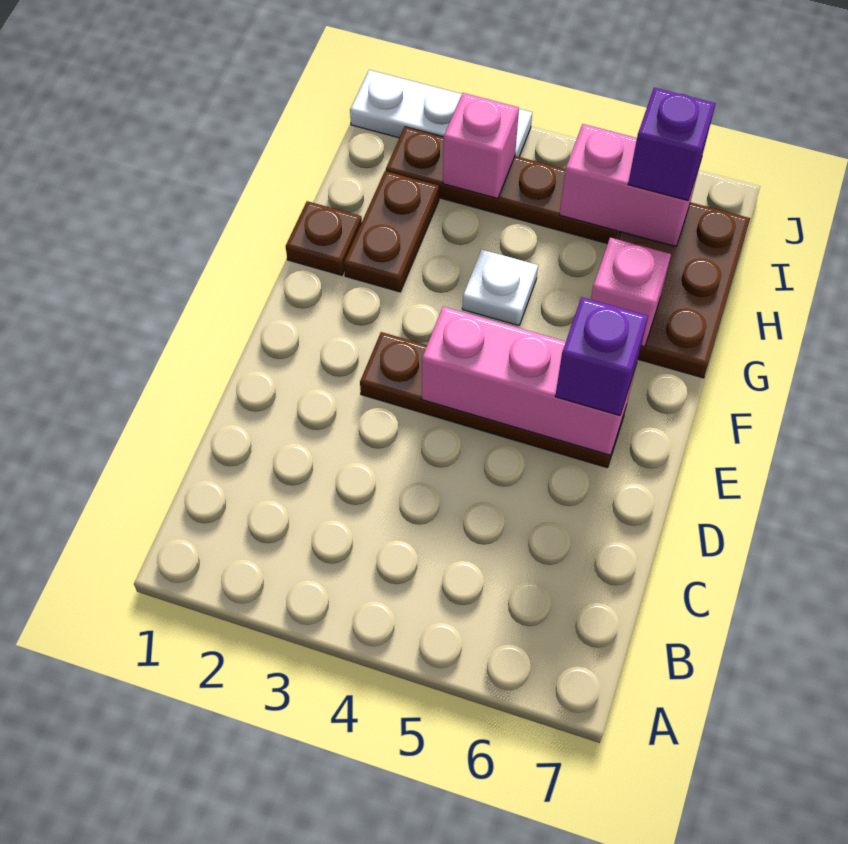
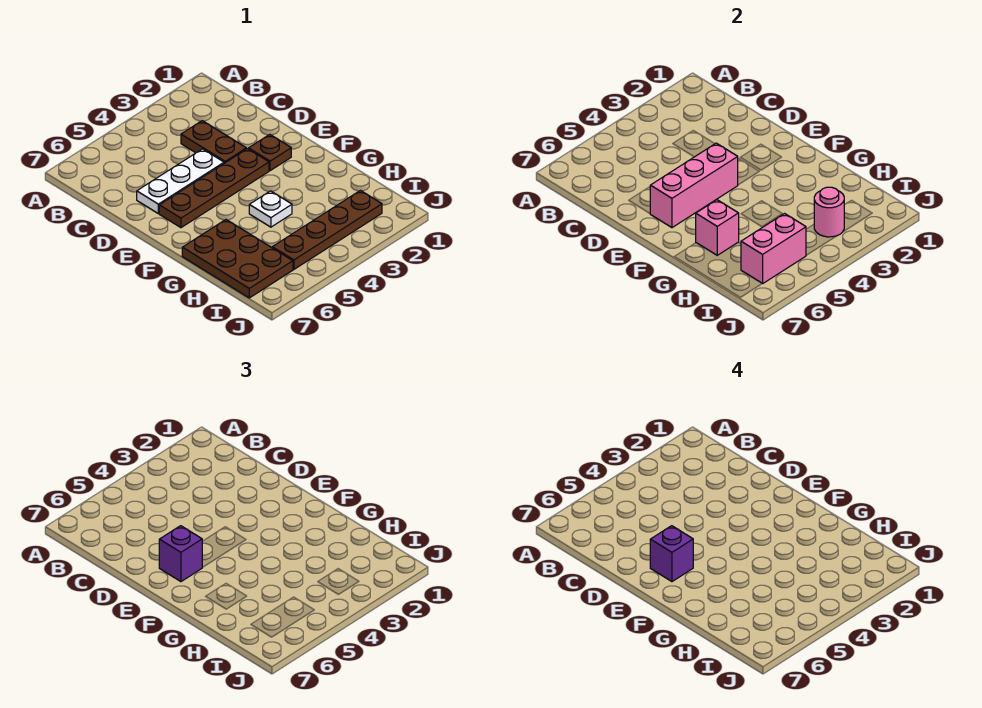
brown plate G1 level 1 -> brown plate E2 level 1
brown plate G2:H2 level 1 -> brown plate C3:D3 level 1
pink brick I3 level 2 -> pink round brick I3 level 2
purple brick I6 level 3 -> purple brick E6 level 4
white plate J1:J3 level 1 -> white plate D4:D6 level 1

